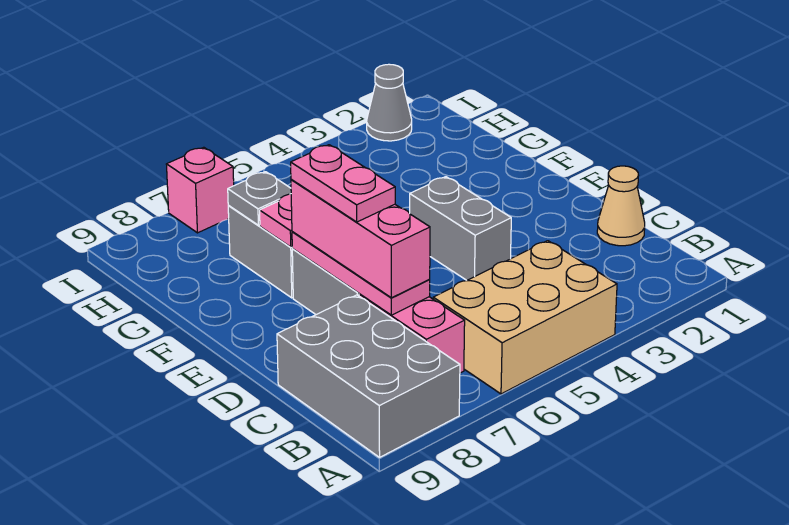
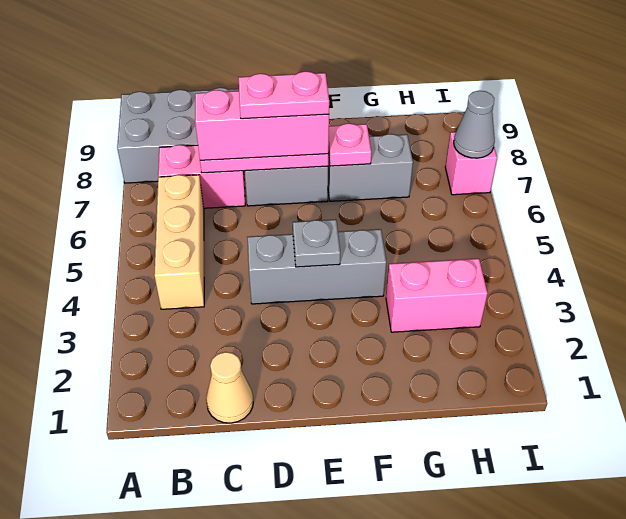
tan brick A4:B6 level 1 -> tan brick B4:B6 level 1
grey brick D4:E4 level 1 -> grey brick D4:F4 level 1
none -> pink brick G3:H3 level 1
grey plate G7 level 2 -> grey plate E4 level 2
grey cone I2 level 1 -> grey cone I7 level 2

